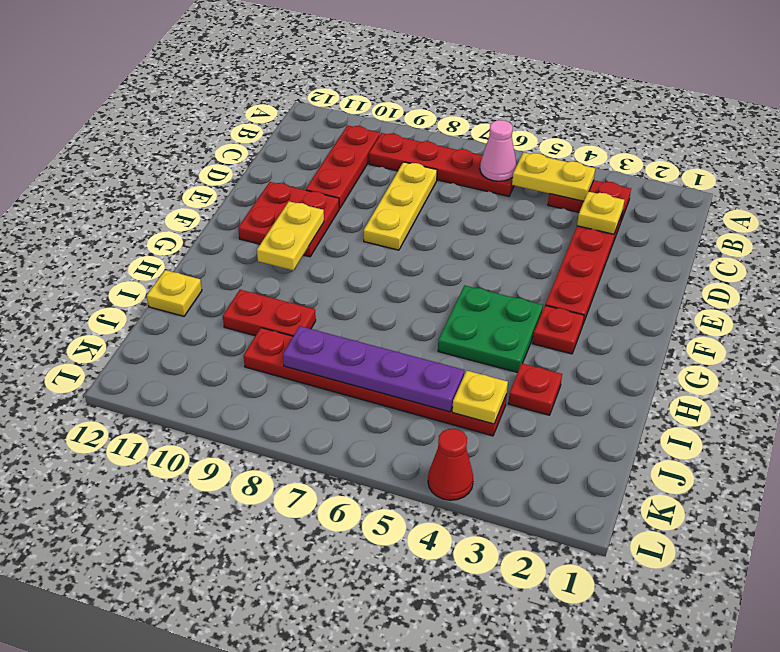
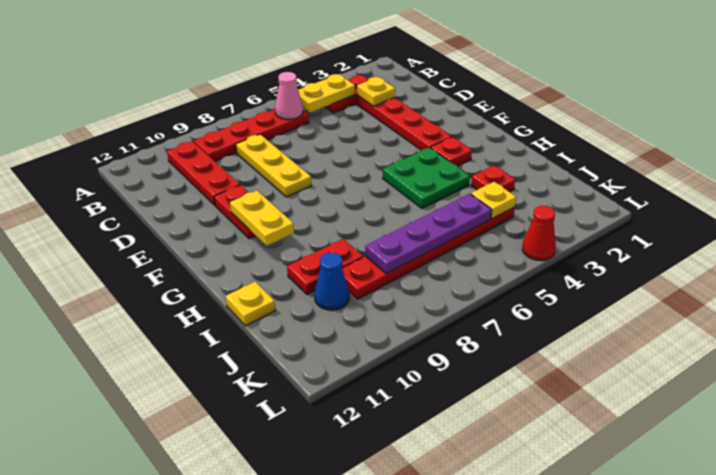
red plate E10:F11 level 1 -> red plate E10:F10 level 1
none -> blue cone J10 level 1

